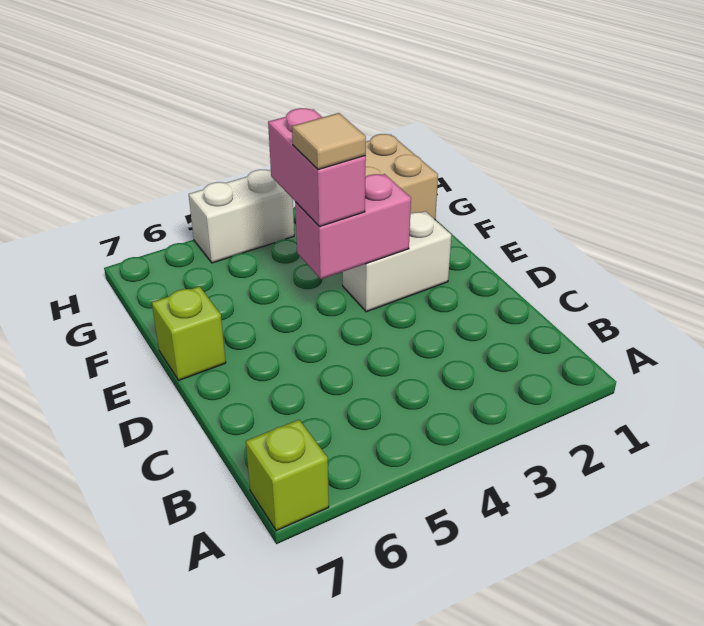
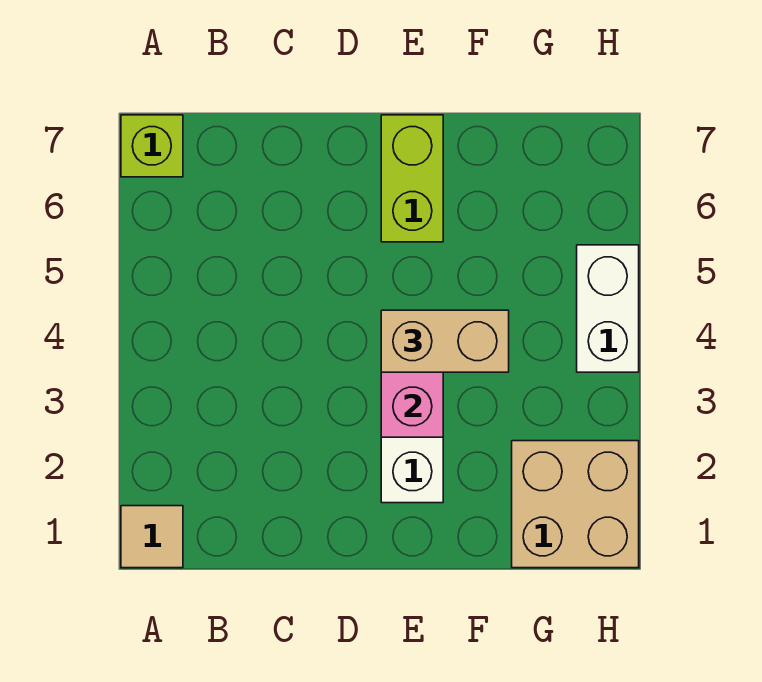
pink brick E4:F4 level 3 -> tan brick E4:F4 level 3
tan tile E4 level 4 -> tan tile A1 level 1
lime brick E7 level 1 -> lime brick E6:E7 level 1

